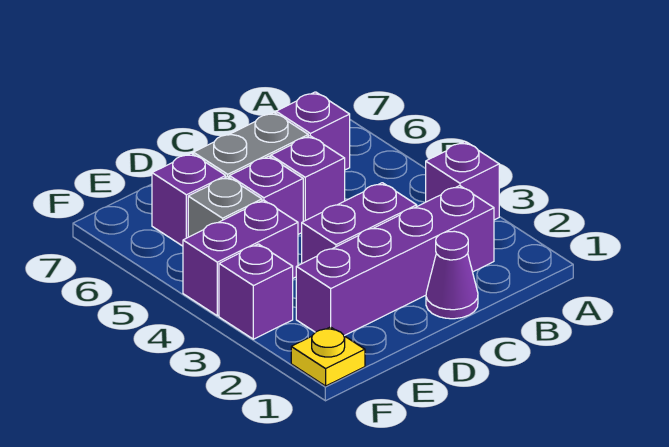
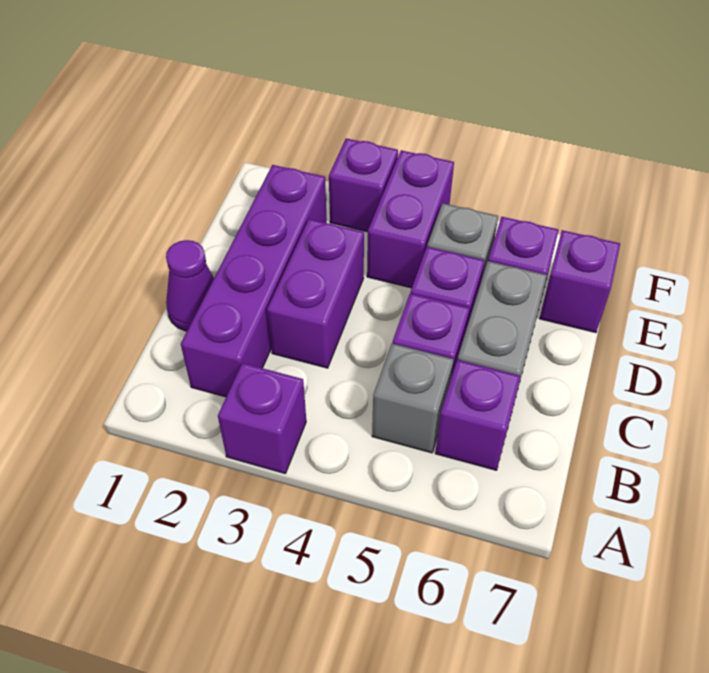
none -> grey brick B5 level 1
none -> purple brick E7 level 1
yellow plate F1 level 1 -> none

